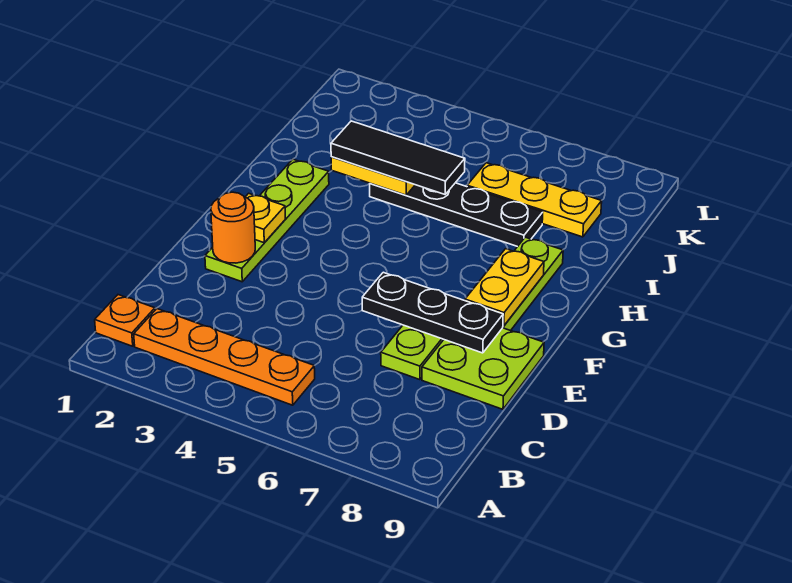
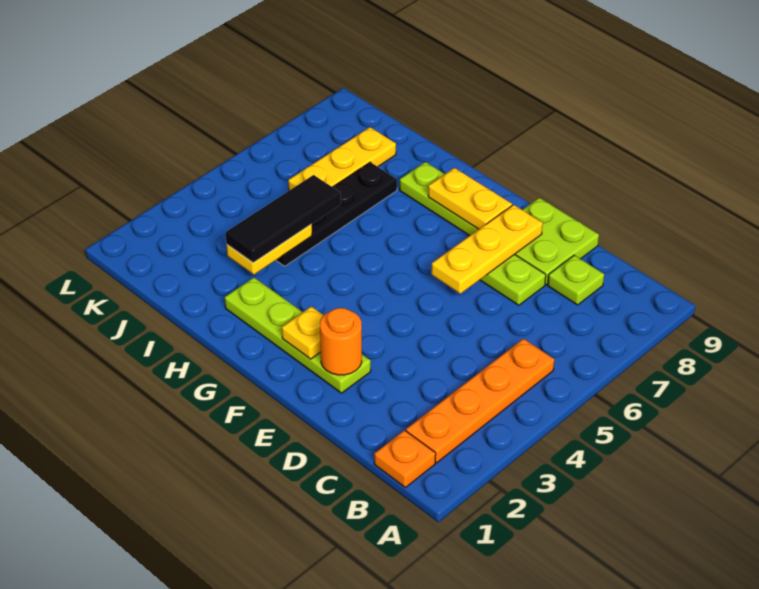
none -> lime plate C8 level 1
black plate E6:E8 level 2 -> yellow plate E6:E8 level 2

